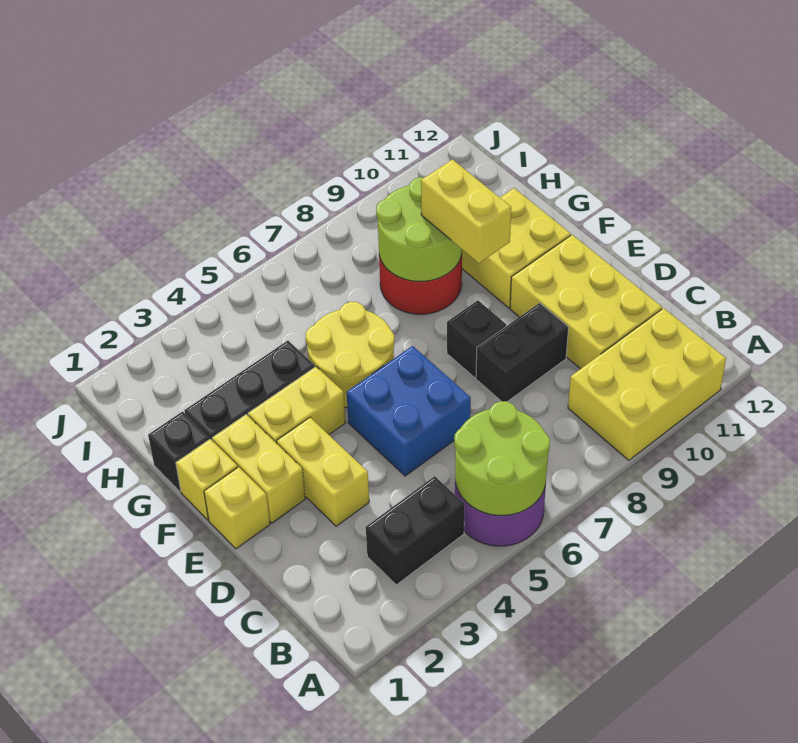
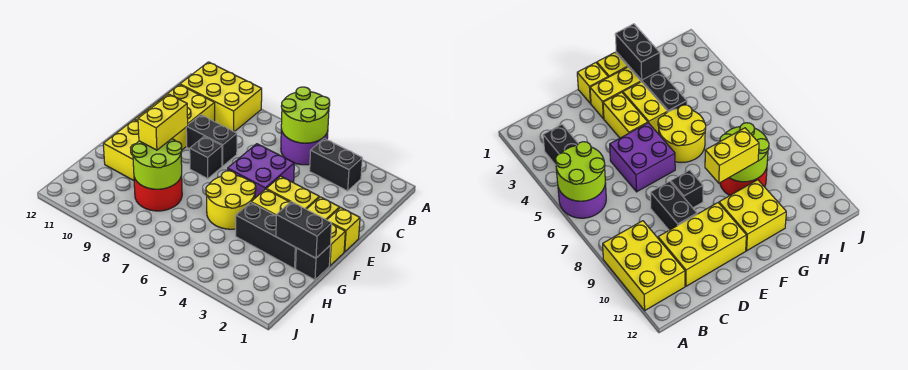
yellow brick D3:E3 level 1 -> yellow brick E3:E4 level 1
blue brick D5:E6 level 1 -> purple brick D5:E6 level 1
none -> black brick G1:G2 level 2

